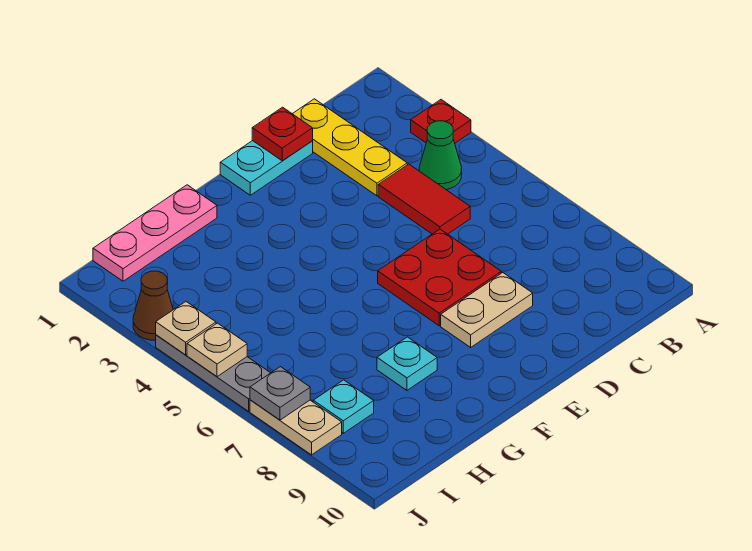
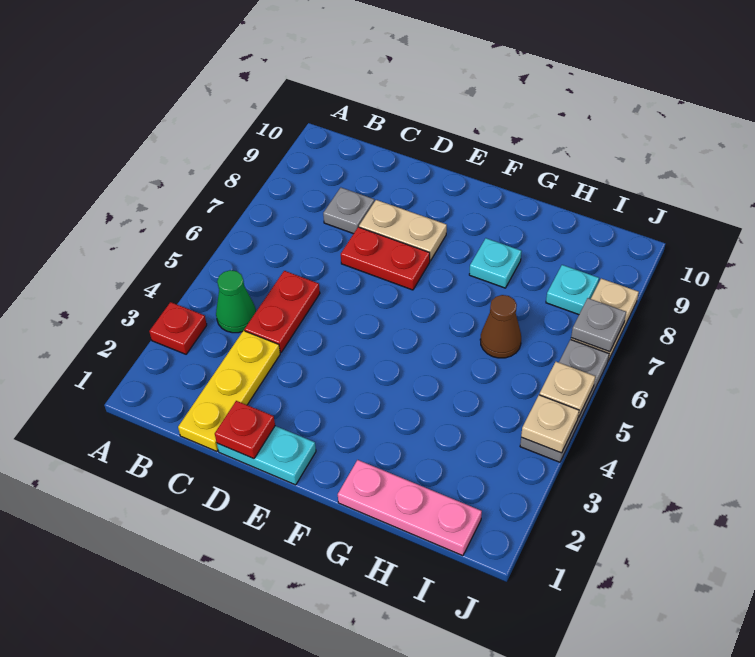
red tile C4:C5 level 1 -> red plate C4:C5 level 1
none -> grey plate C8 level 1
red plate D6:E7 level 1 -> red plate D7:E7 level 1
brown cone J3 level 1 -> brown cone H6 level 1

